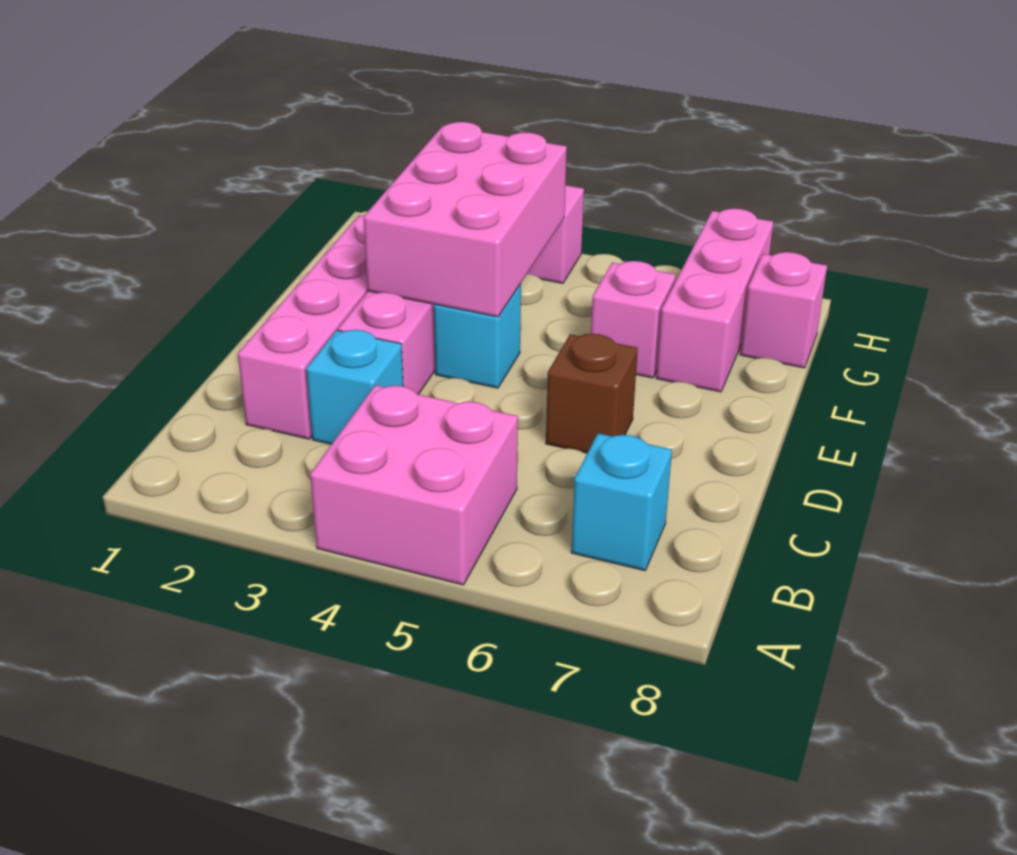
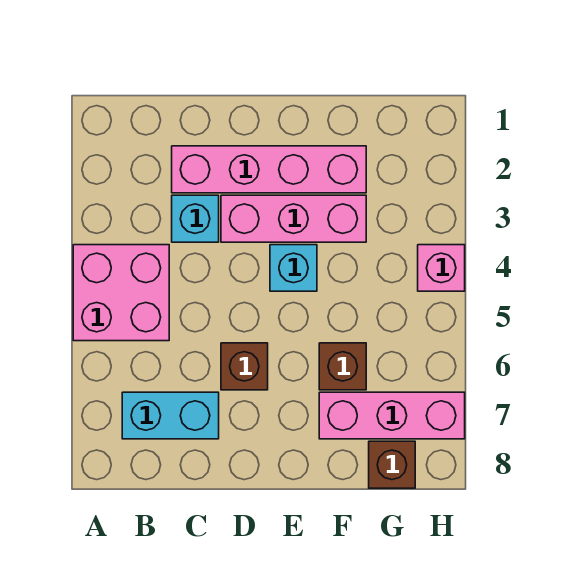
cyan brick B7 level 1 -> cyan brick B7:C7 level 1
pink brick E3:G4 level 2 -> none
pink brick F6 level 1 -> brown brick F6 level 1
pink brick G8 level 1 -> brown brick G8 level 1

